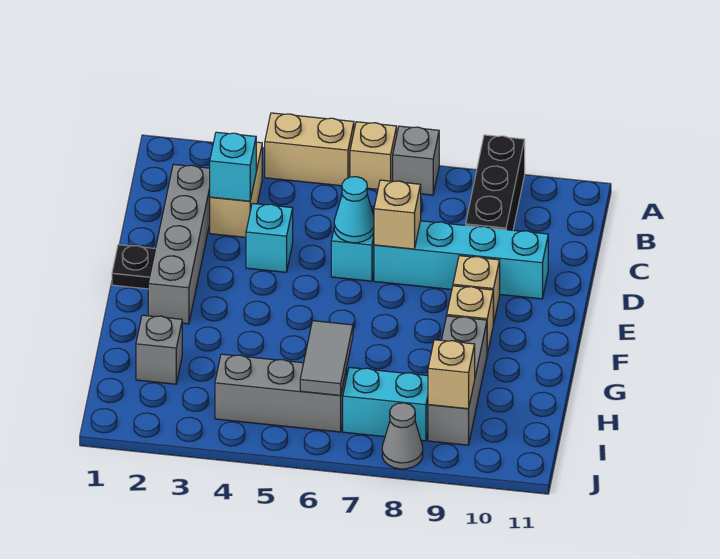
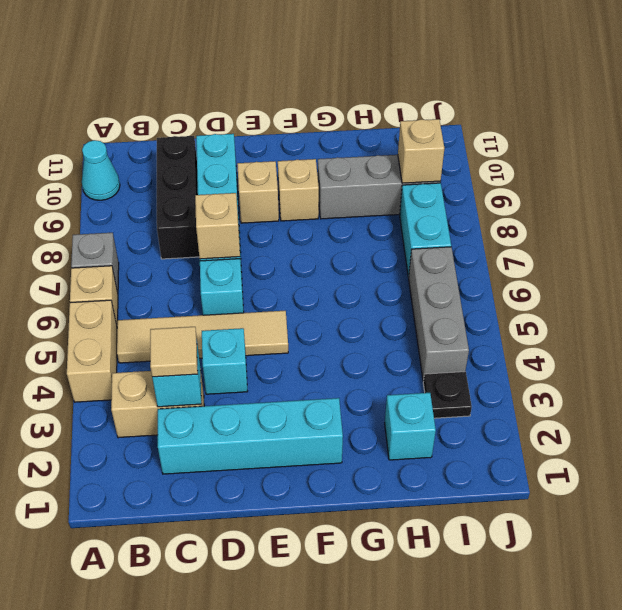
black brick A9:C9 level 1 -> black brick C8:C10 level 1
none -> tan tile B5:E5 level 1
grey brick C2:F2 level 1 -> cyan brick C2:F2 level 1
none -> tan tile C3 level 3
cyan cone D6 level 2 -> cyan cone A10 level 1
black plate E1 level 1 -> black plate I3 level 1
grey brick H2 level 1 -> cyan brick H2 level 1
grey tile H6:I6 level 2 -> none
grey cone J8 level 1 -> none

